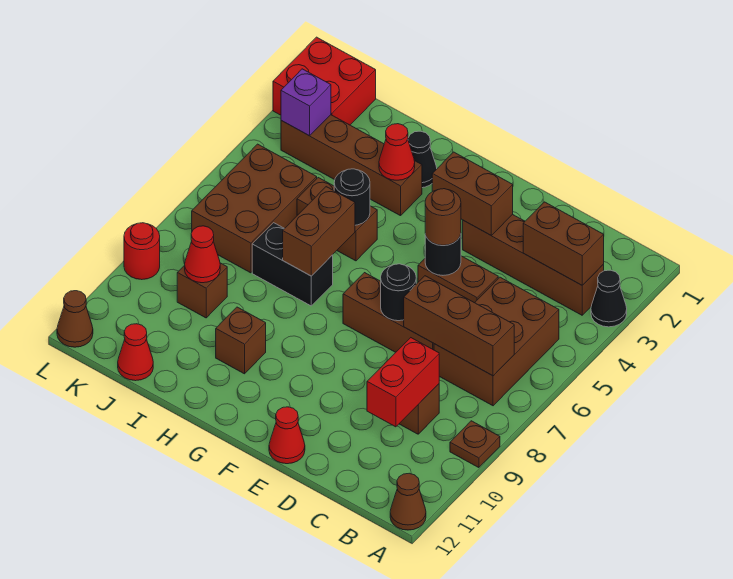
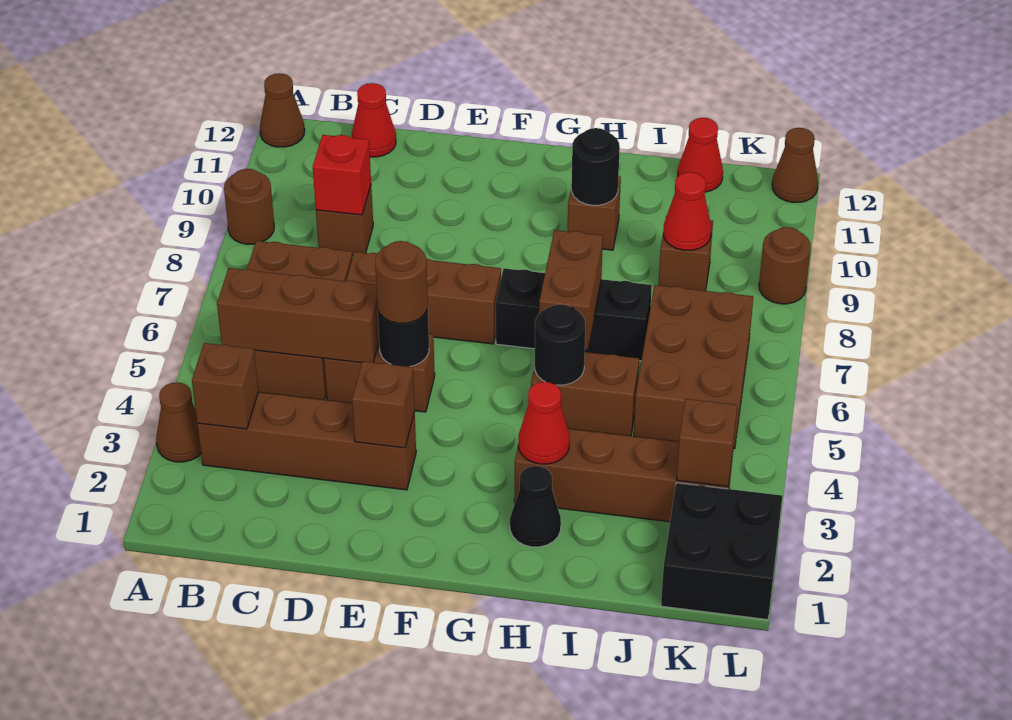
black cone A3 level 1 -> brown cone A3 level 1
brown plate A9 level 1 -> brown round brick A9 level 1
brown brick B3:C3 level 2 -> brown brick B3 level 2
brown brick B7:D7 level 2 -> brown brick B5:D5 level 2
red brick C9:C10 level 2 -> red brick C9 level 2
brown brick E3:F3 level 2 -> brown brick E3 level 2
black round brick E7 level 2 -> black round brick H10 level 2
red cone E12 level 1 -> red cone C12 level 1
black brick H7:I7 level 1 -> black brick G7:I7 level 1
red brick K1:L2 level 1 -> black brick K1:L2 level 1
purple brick K3 level 2 -> brown brick K3 level 2
red round brick L9 level 1 -> brown round brick L9 level 1

